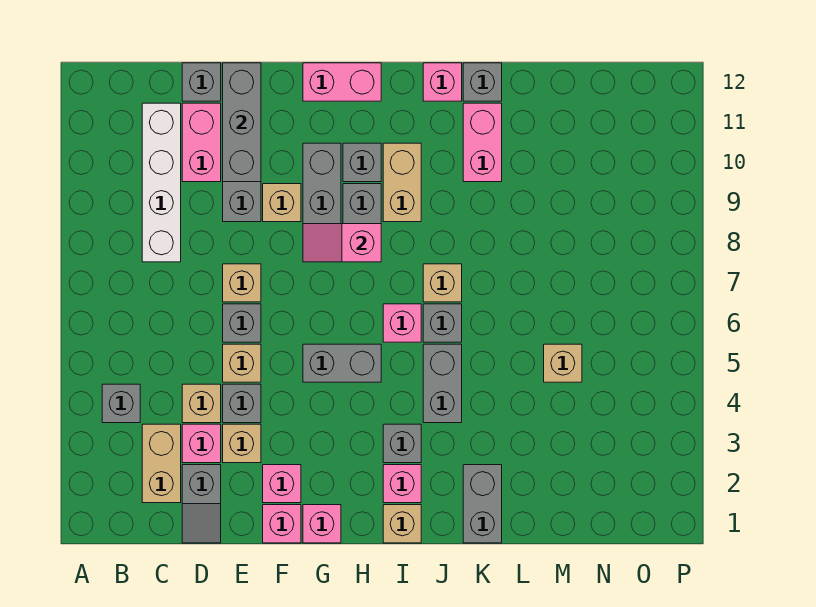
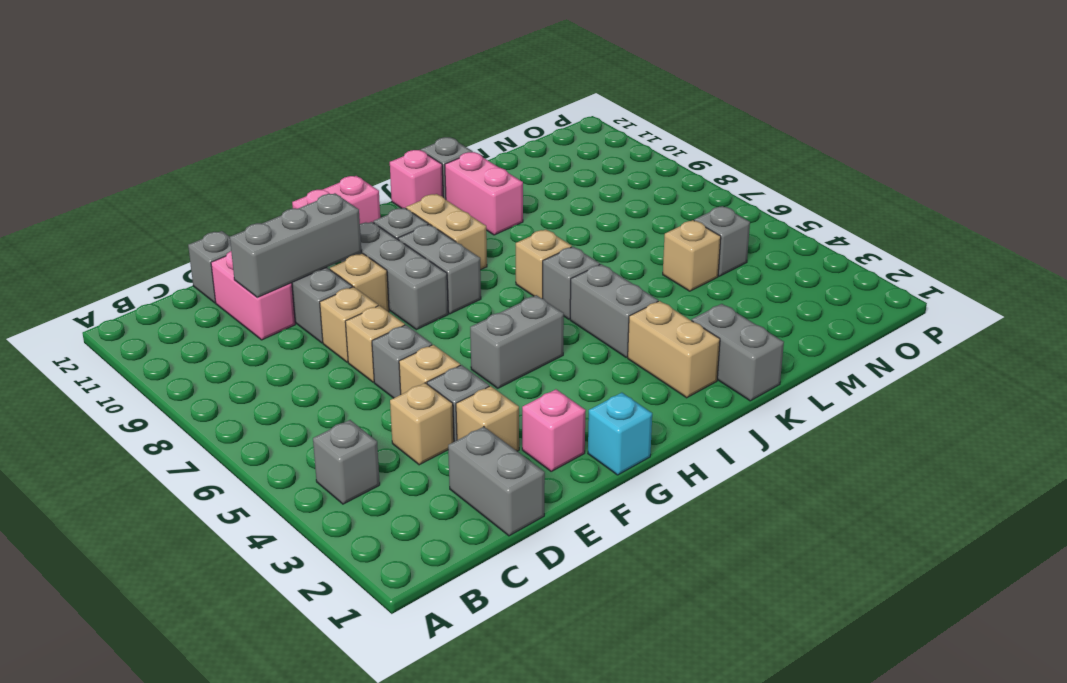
tan brick C2:C3 level 1 -> tan brick J2:J3 level 1
white brick C8:C11 level 1 -> none
grey slope D1:D2 level 1 top 2 -> grey brick D1:D2 level 1
pink brick D3 level 1 -> none
grey brick E10:E12 level 2 -> grey brick D10:F10 level 2
pink brick F1 level 1 -> none
pink brick G1 level 1 -> cyan brick G1 level 1
pink slope G8:H8 level 2 top H -> none
tan brick I1 level 1 -> tan brick E8 level 1
pink brick I2 level 1 -> none
grey brick I3 level 1 -> grey brick N5 level 1
pink brick I6 level 1 -> none

